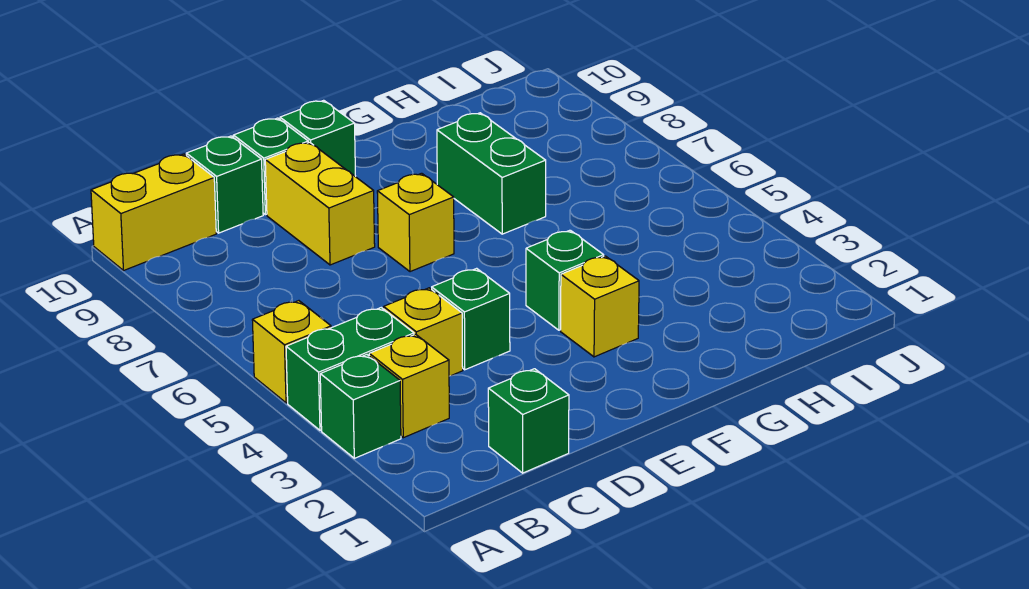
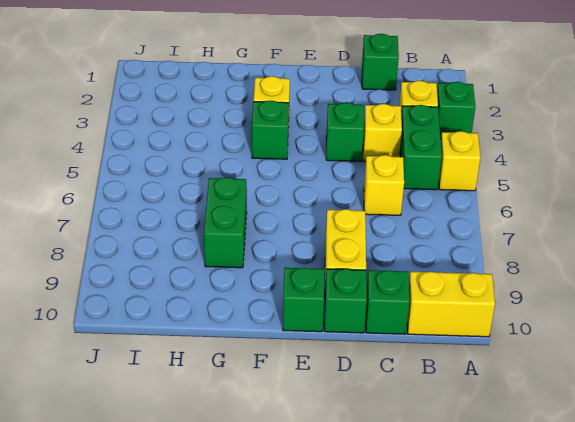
green brick A4:B4 level 1 -> green brick B4:B5 level 1
yellow brick E7 level 1 -> yellow brick C6 level 1

